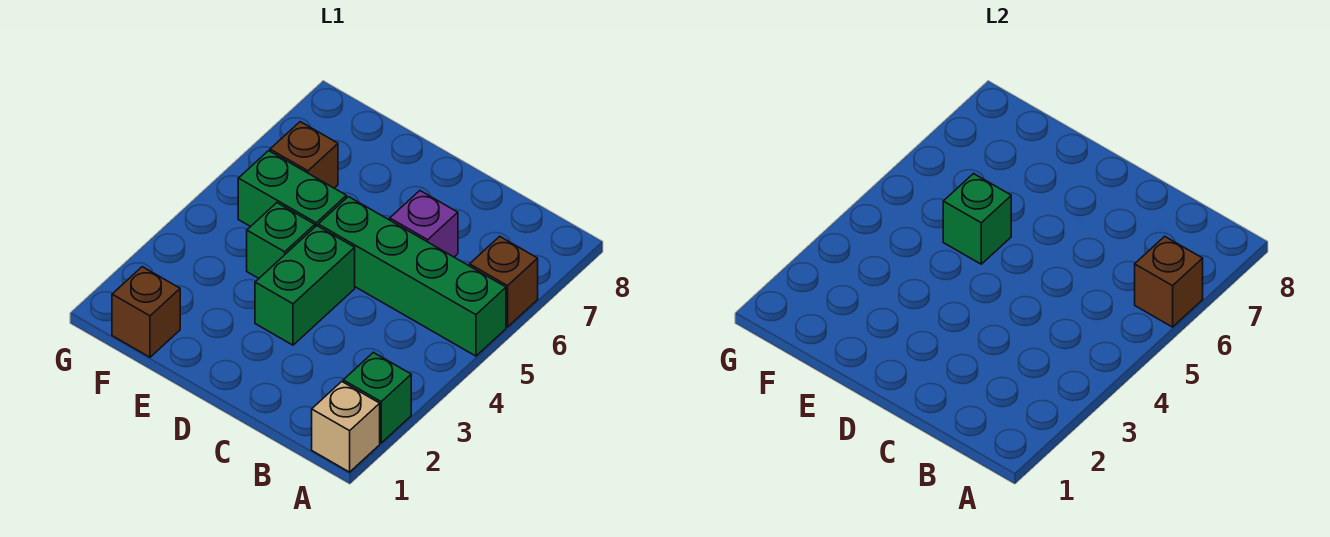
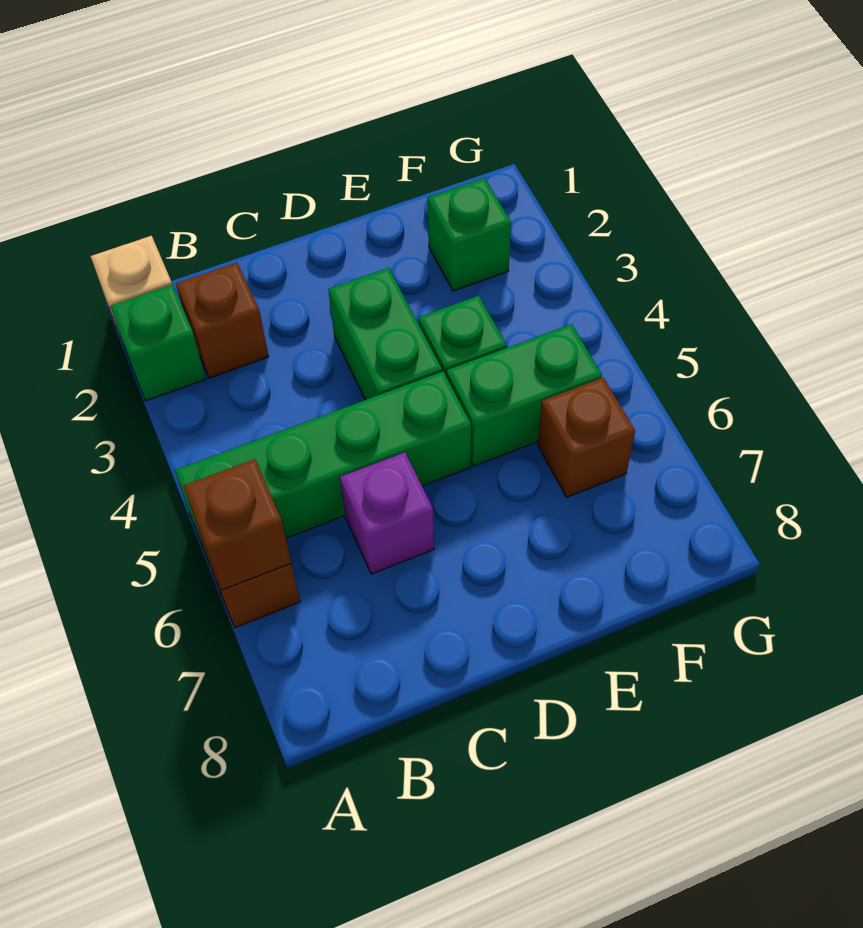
green brick E5 level 2 -> green brick F2 level 1
brown brick F1 level 1 -> brown brick B2 level 1

